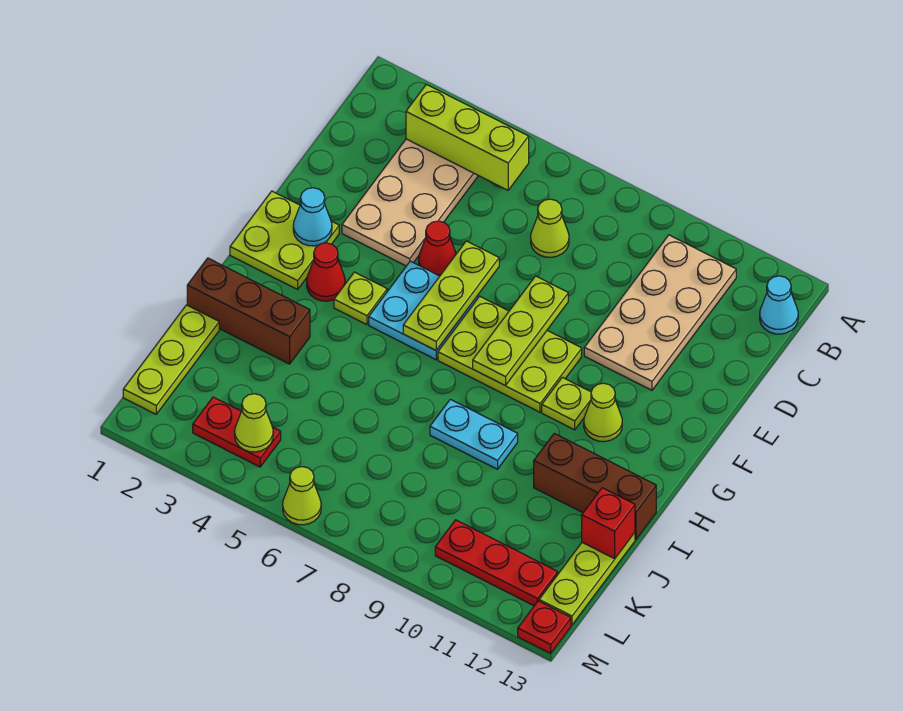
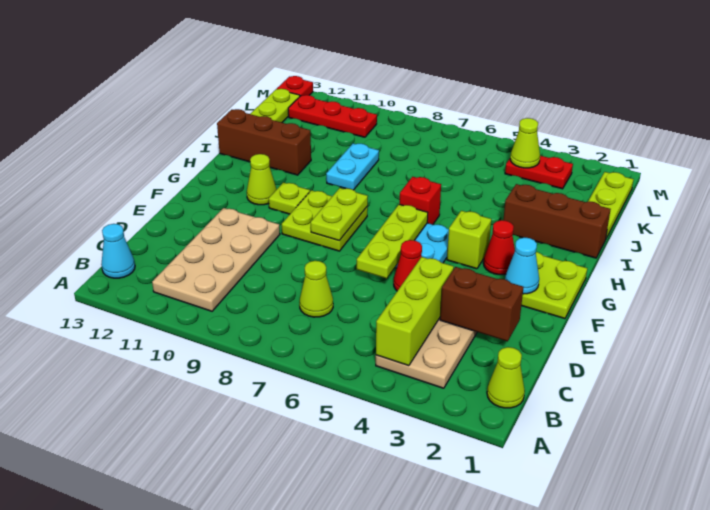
lime brick B3:B5 level 2 -> lime brick B4:D4 level 2
none -> brown brick D2:D3 level 2
lime plate E8:G8 level 2 -> lime plate F8:G8 level 2
lime plate F7:G9 level 1 -> lime plate F8:G9 level 1
lime plate G4 level 1 -> lime brick G4 level 1
cyan plate I8:I9 level 1 -> cyan plate I9:J9 level 1
red brick J13 level 2 -> red brick H6 level 1
lime cone M6 level 1 -> lime cone B1 level 1

